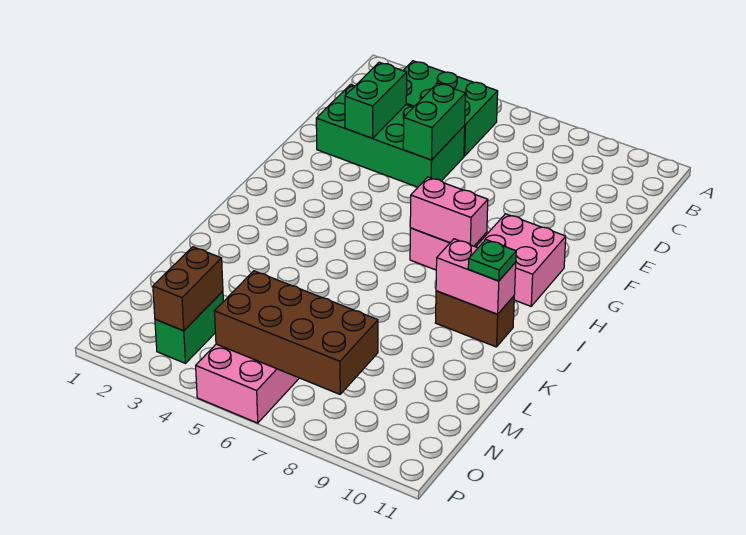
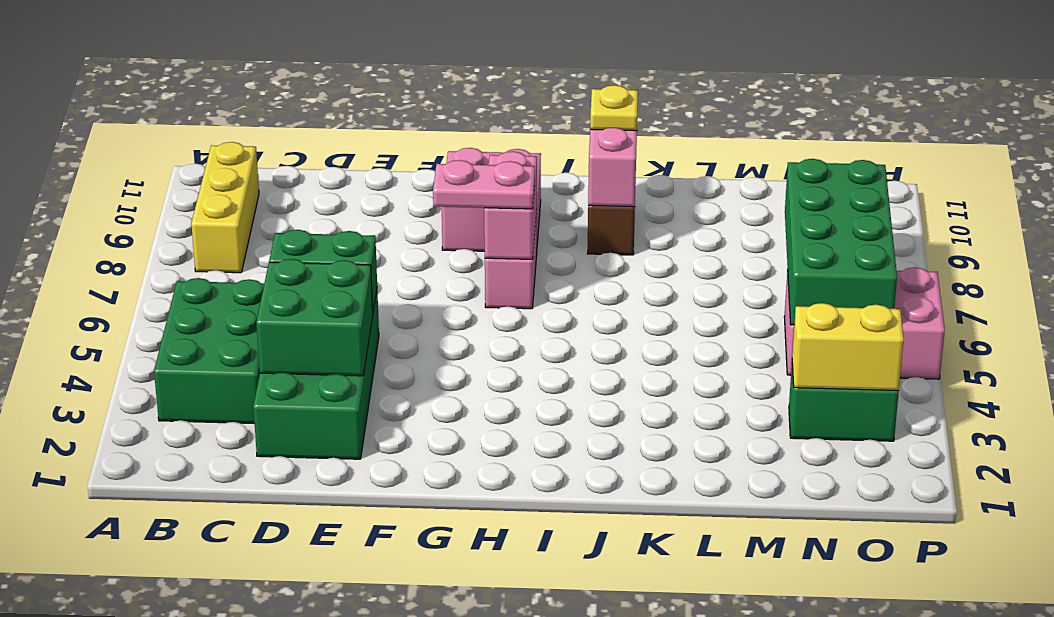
none -> yellow brick B8:B10 level 1
green brick D3:E3 level 2 -> green brick D3:E4 level 2
none -> pink plate G7:H7 level 3
green plate J10 level 3 -> yellow plate J10 level 3
brown brick N3:O3 level 2 -> yellow brick N3:O3 level 2
brown brick N5:O8 level 2 -> green brick N5:O8 level 2

